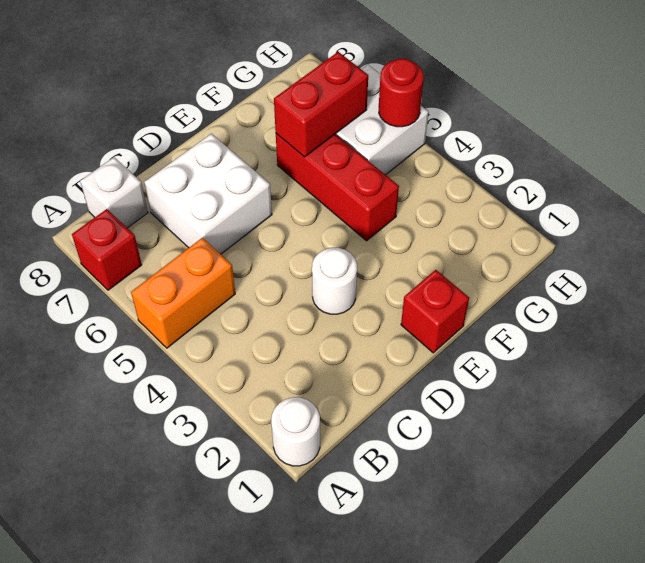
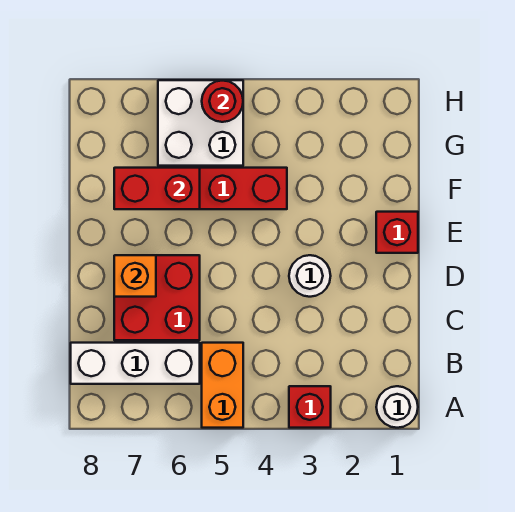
red brick A7 level 1 -> red brick A3 level 1
white brick B8 level 1 -> white brick B6:B8 level 1
white brick C6:D7 level 1 -> red brick C6:D7 level 1
none -> orange brick D7 level 2
red brick F6:G6 level 2 -> red brick F6:F7 level 2

